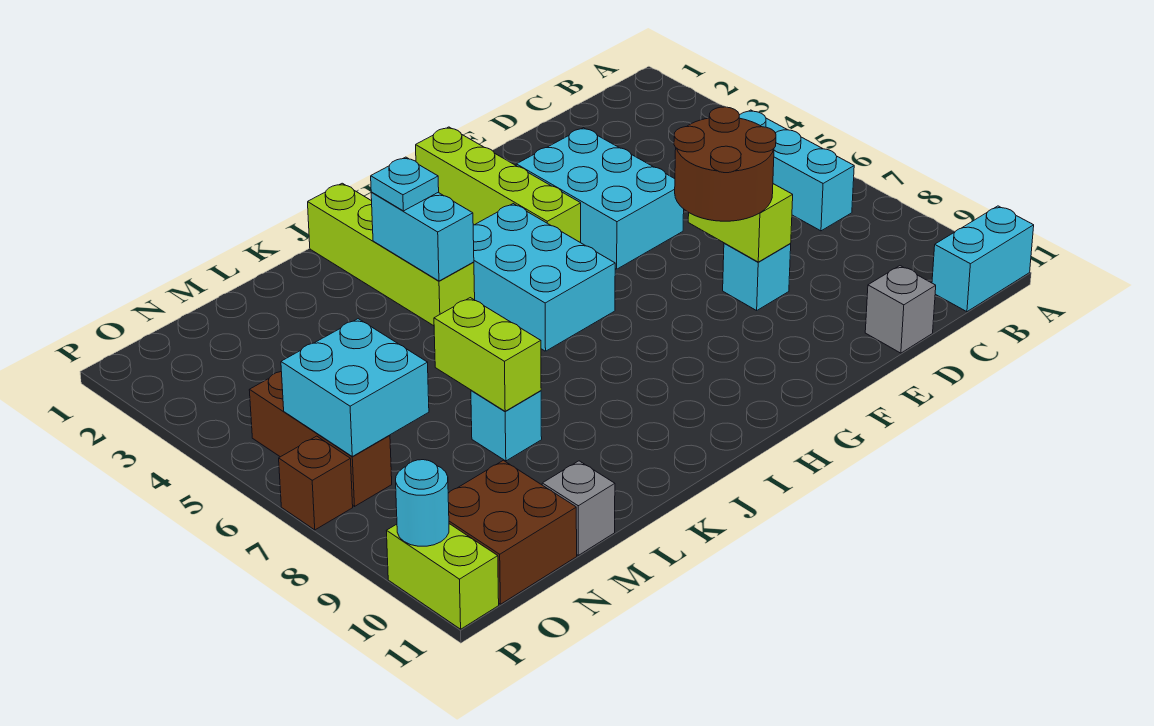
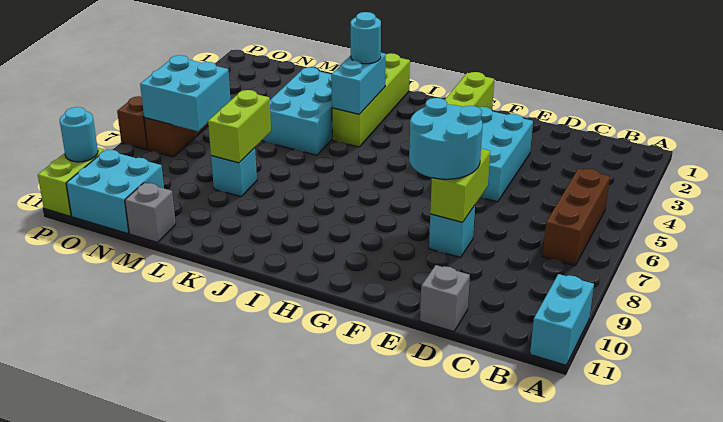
cyan brick A11:B11 level 1 -> cyan brick A10:A11 level 1
cyan brick B5:B7 level 1 -> brown brick B5:B7 level 1
brown round brick E7:F8 level 3 -> cyan round brick E7:F8 level 3
cyan brick H4:I6 level 1 -> cyan brick K3:L5 level 1
cyan plate J3 level 3 -> cyan round brick J3 level 3
brown brick N10:O11 level 1 -> cyan brick N10:O11 level 1

